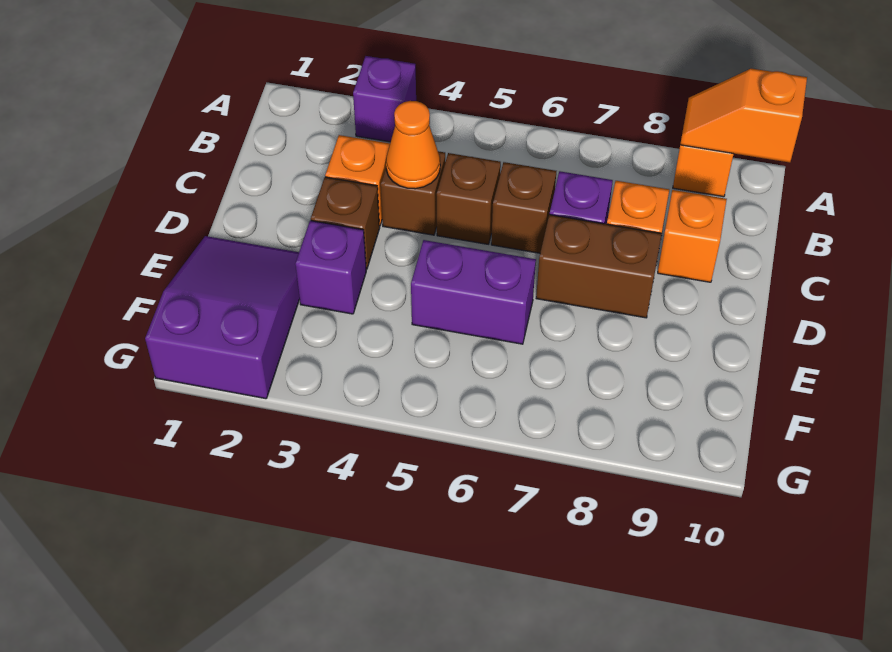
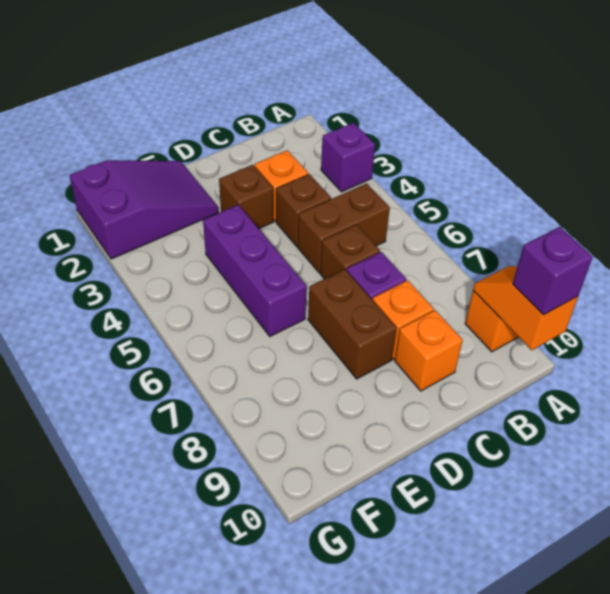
orange cone C4 level 2 -> none
brown brick C5 level 1 -> brown brick B5:C5 level 1
purple brick E3 level 1 -> purple brick A10 level 3
purple brick E5:E6 level 1 -> purple brick E4:E6 level 1

